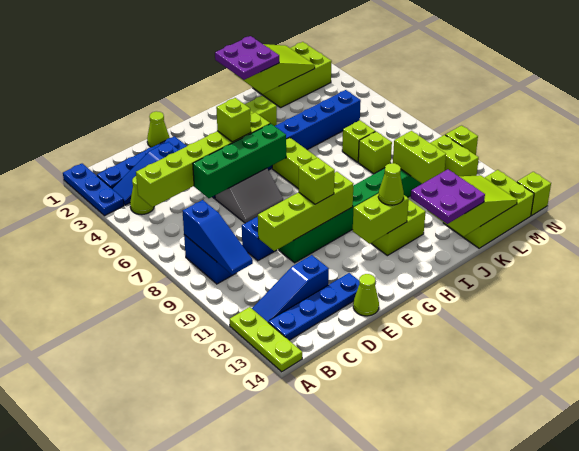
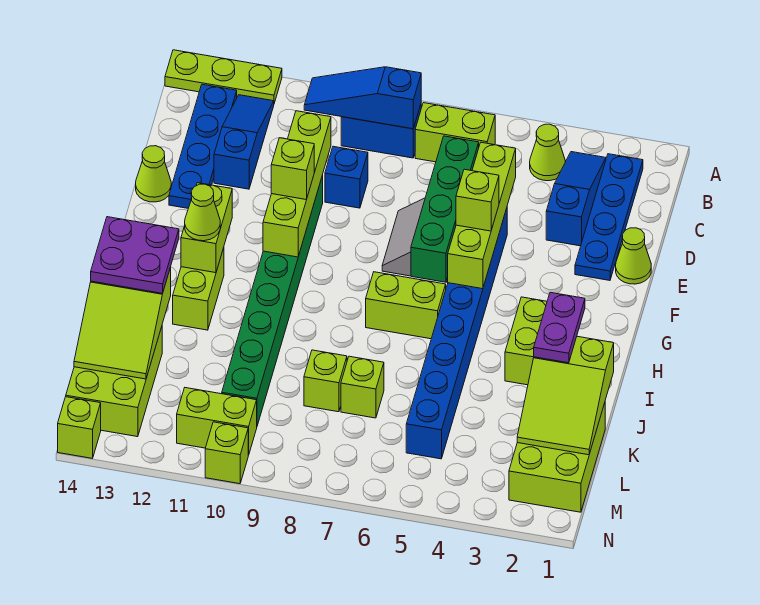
blue plate A1:A3 level 1 -> none
lime brick B5:G5 level 2 -> lime brick D5:G5 level 2
purple plate I1:J2 level 3 -> purple plate I2:J2 level 3
lime brick K10:K11 level 2 -> lime brick B6:B7 level 1

